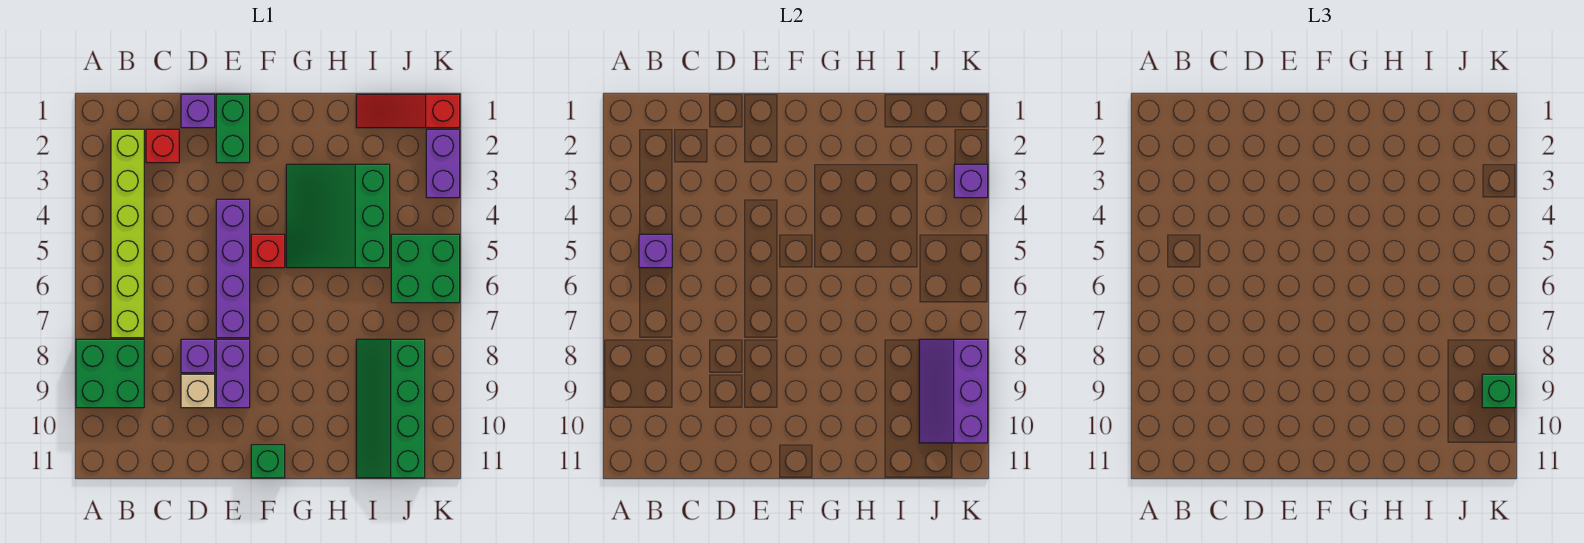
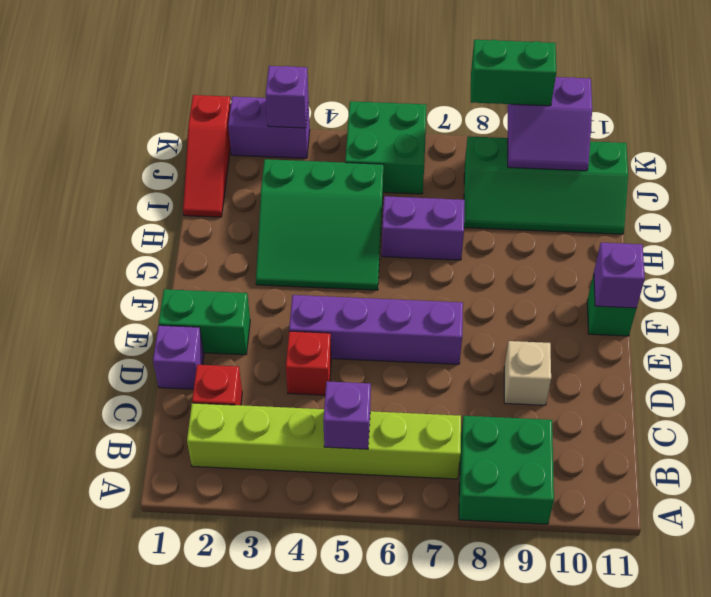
purple brick D8 level 1 -> purple brick F11 level 2
purple brick E8:E9 level 1 -> purple brick H6:H7 level 1
red brick F5 level 1 -> red brick D4 level 1
purple slope J8:K10 level 2 top K -> purple slope J9:K10 level 2 top K
green brick K9 level 3 -> green brick K8:K9 level 3

